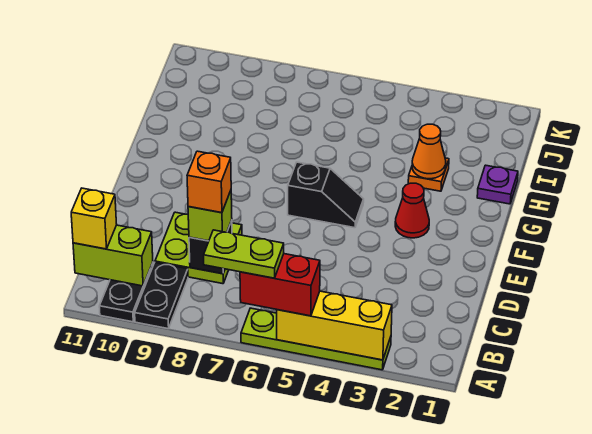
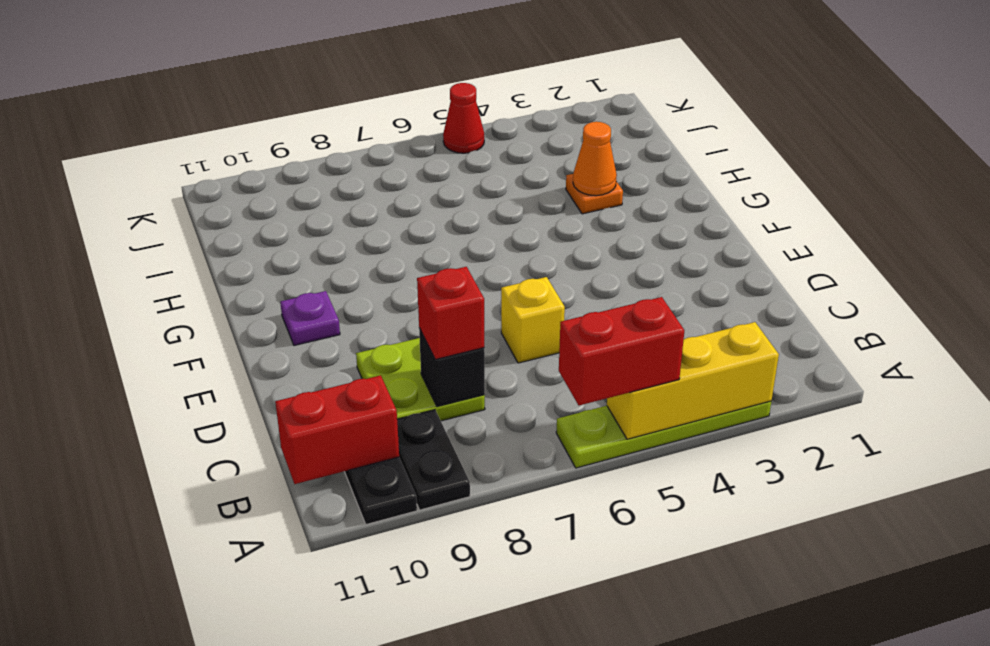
lime plate A6:A7 level 4 -> none
lime brick B10:B11 level 2 -> red brick B10:B11 level 2
yellow brick B11 level 3 -> yellow brick D6 level 1
lime brick C8 level 3 -> red brick C8 level 3
orange brick C8 level 4 -> none
red cone F3 level 1 -> red cone K5 level 1
black slope F5:F6 level 1 top 6 -> none
purple plate H1 level 1 -> purple plate F10 level 1

